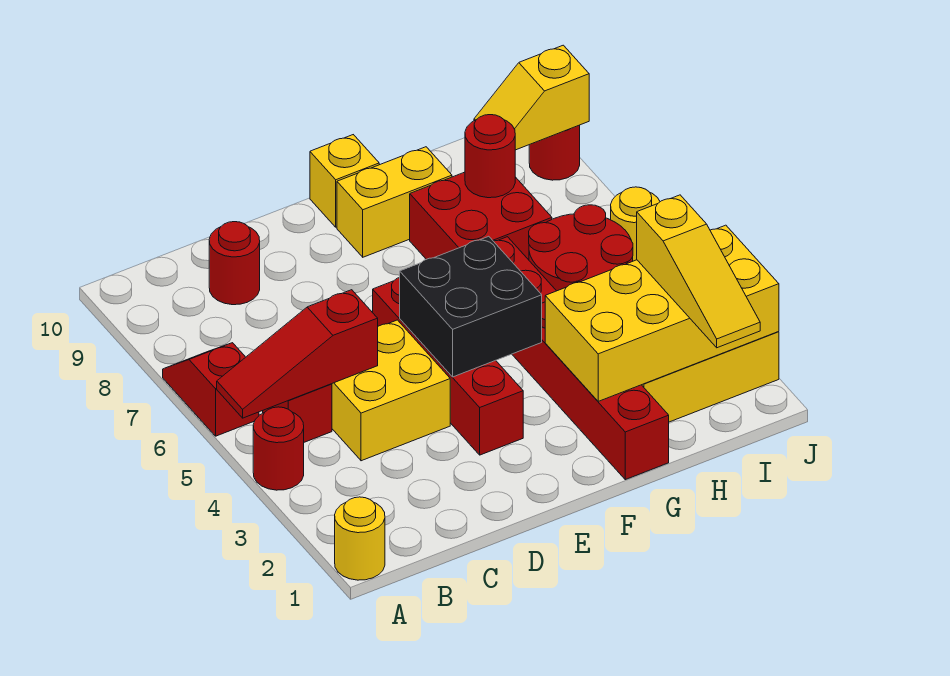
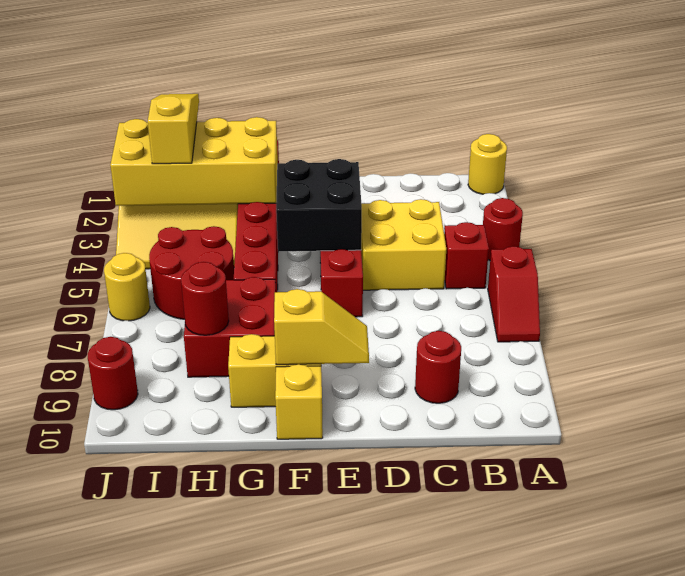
red slope A5:C5 level 2 top C -> none
yellow slope I9:J9 level 2 top J -> yellow slope E9:F9 level 2 top F

